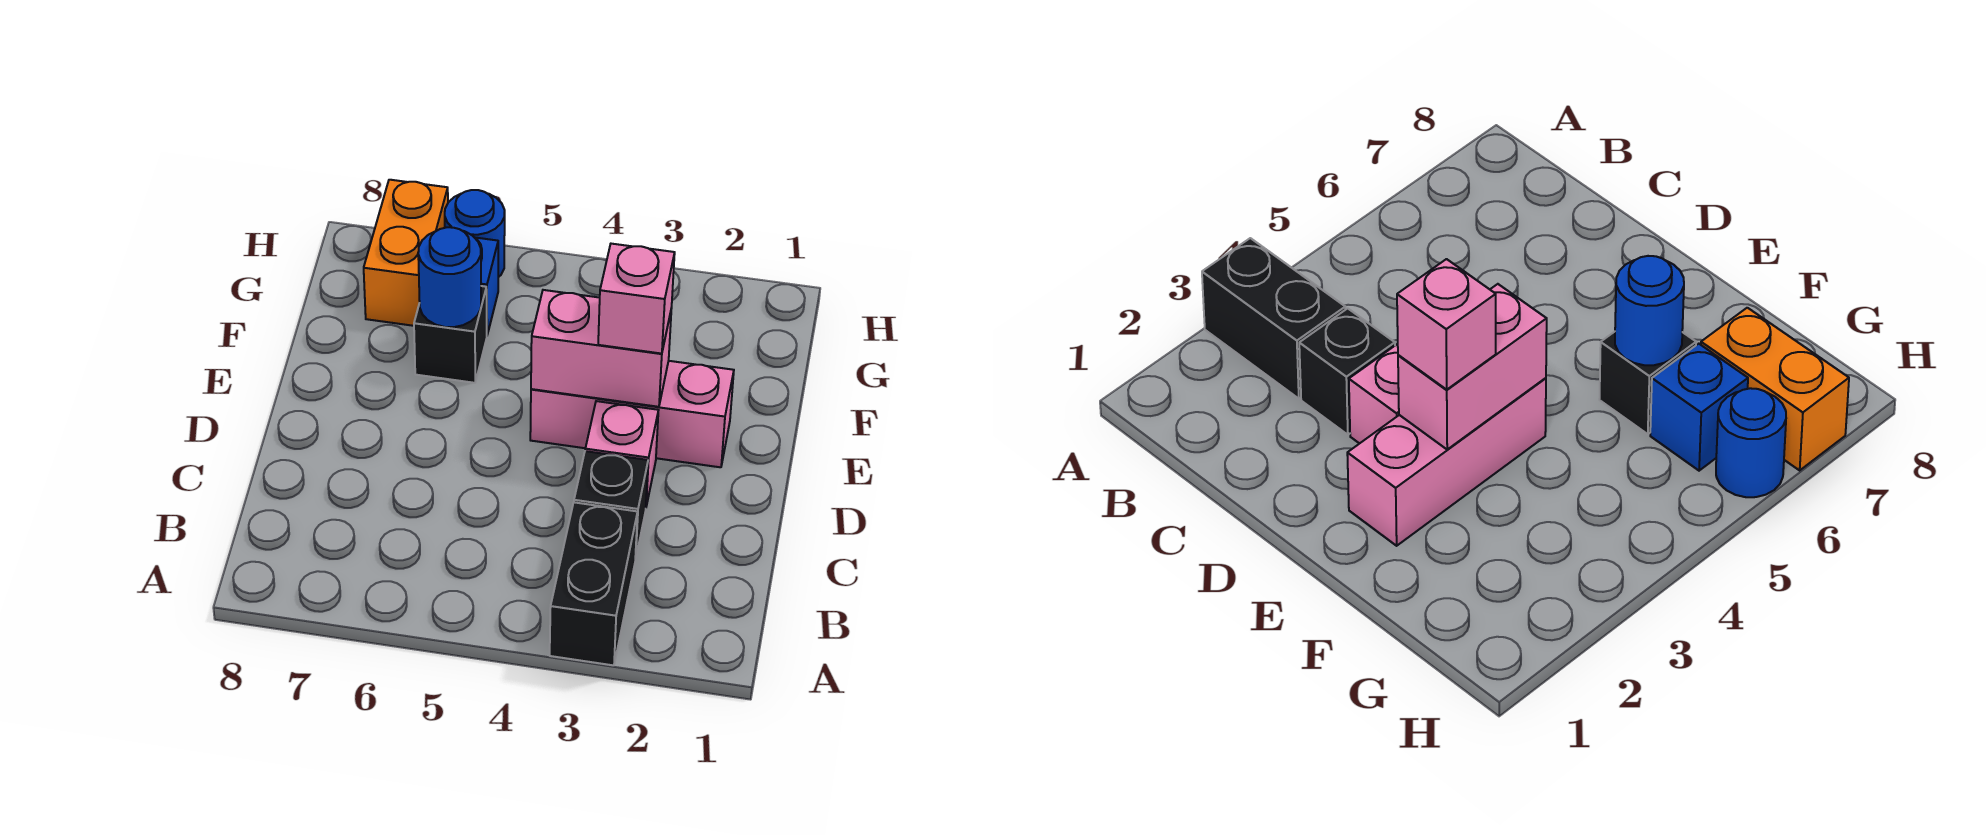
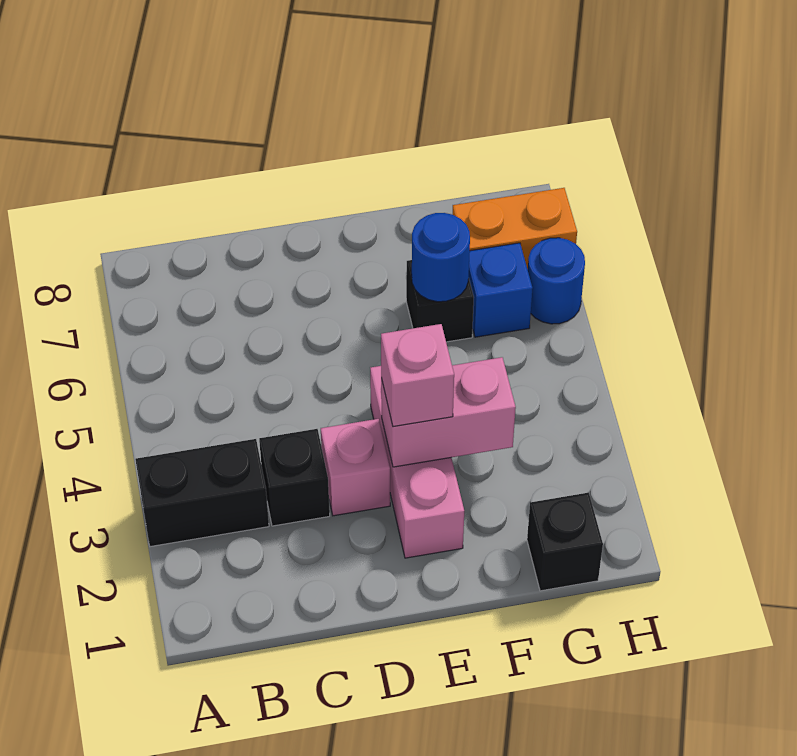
pink brick E3:E4 level 2 -> pink brick E3:F3 level 2
none -> black brick G1 level 1

